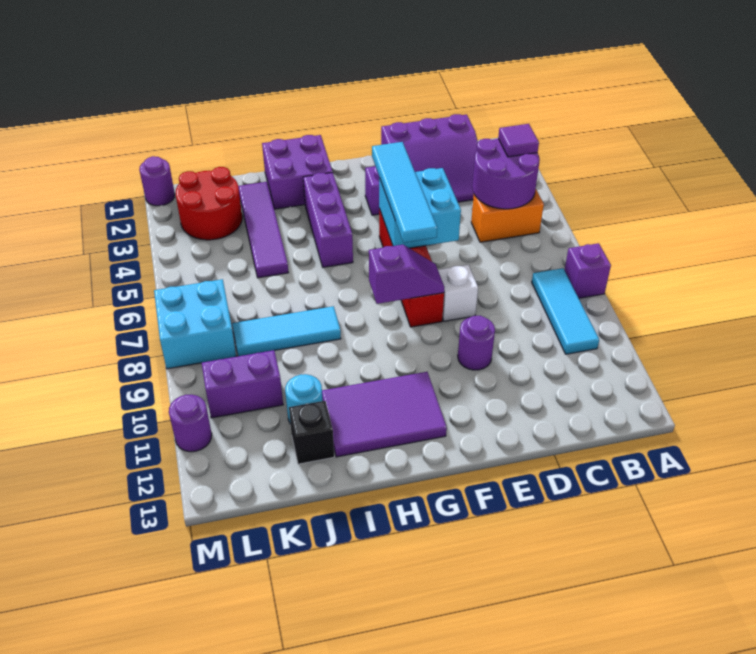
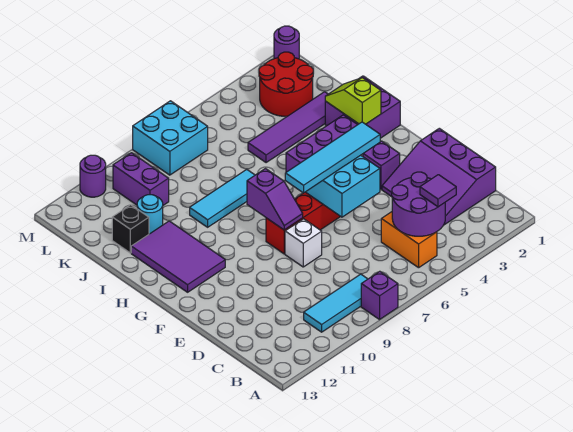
purple round brick E10 level 1 -> none
none -> lime slope H2:I2 level 2 top H
cyan tile I8:K8 level 1 -> cyan tile I7:I9 level 1

